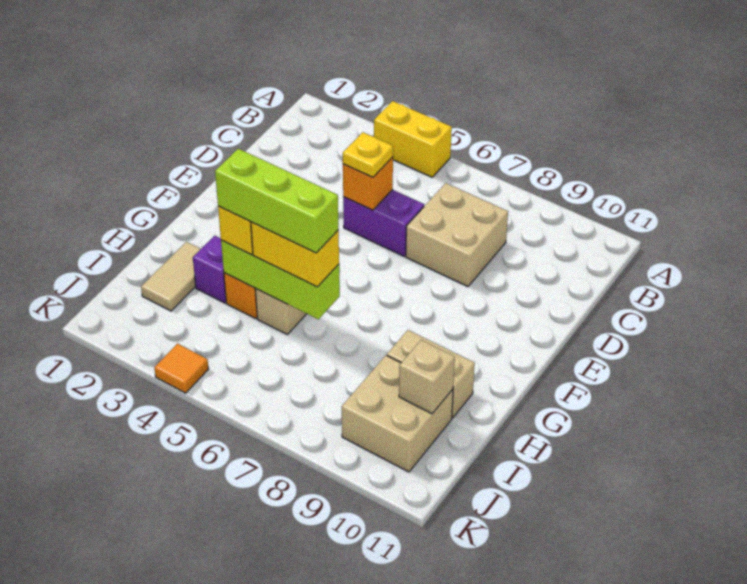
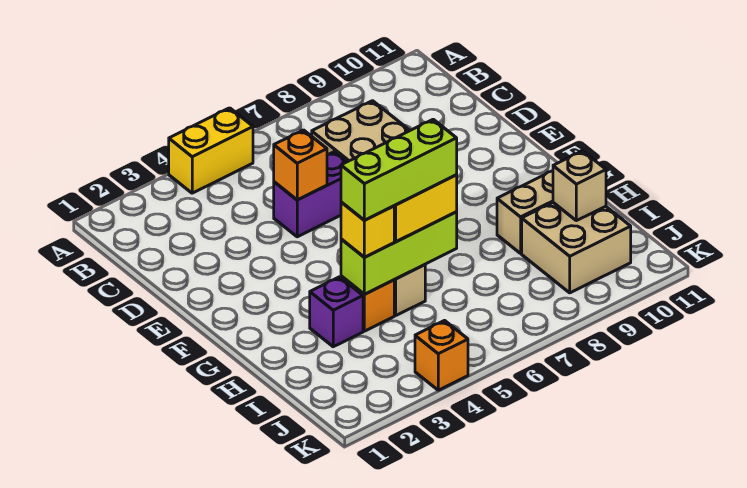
yellow plate D5 level 3 -> none
tan tile H2:I2 level 1 -> none
orange tile K4 level 1 -> orange brick K4 level 1

